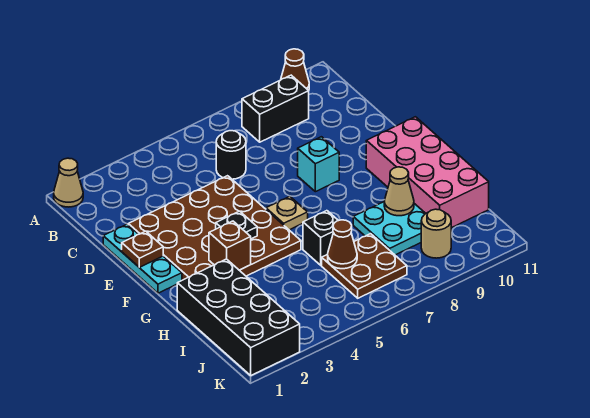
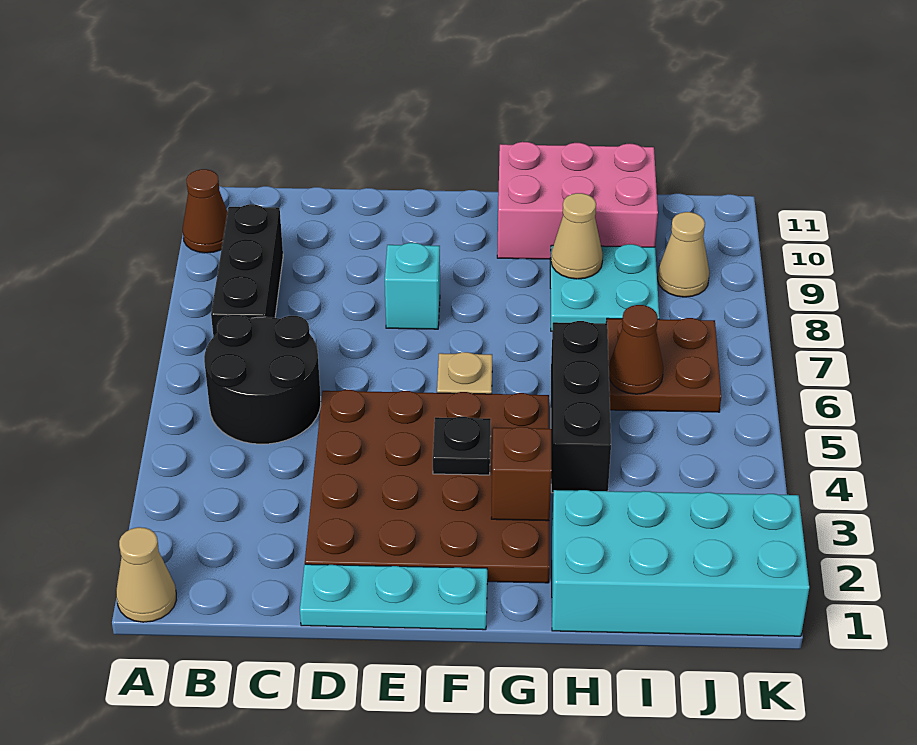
black brick B8:B9 level 1 -> black brick B7:B9 level 1
black round brick C6 level 1 -> black round brick B5:C6 level 1
brown plate E1 level 2 -> none
pink brick F10:I11 level 1 -> pink brick G10:I11 level 1
black brick H1:K2 level 1 -> cyan brick H1:K2 level 1
black brick H6 level 1 -> black brick H4:H6 level 1
tan round brick J9 level 1 -> tan cone J9 level 1

